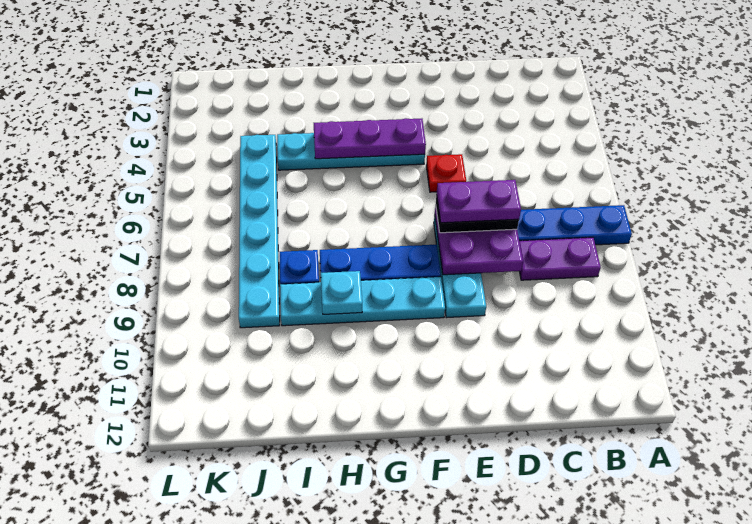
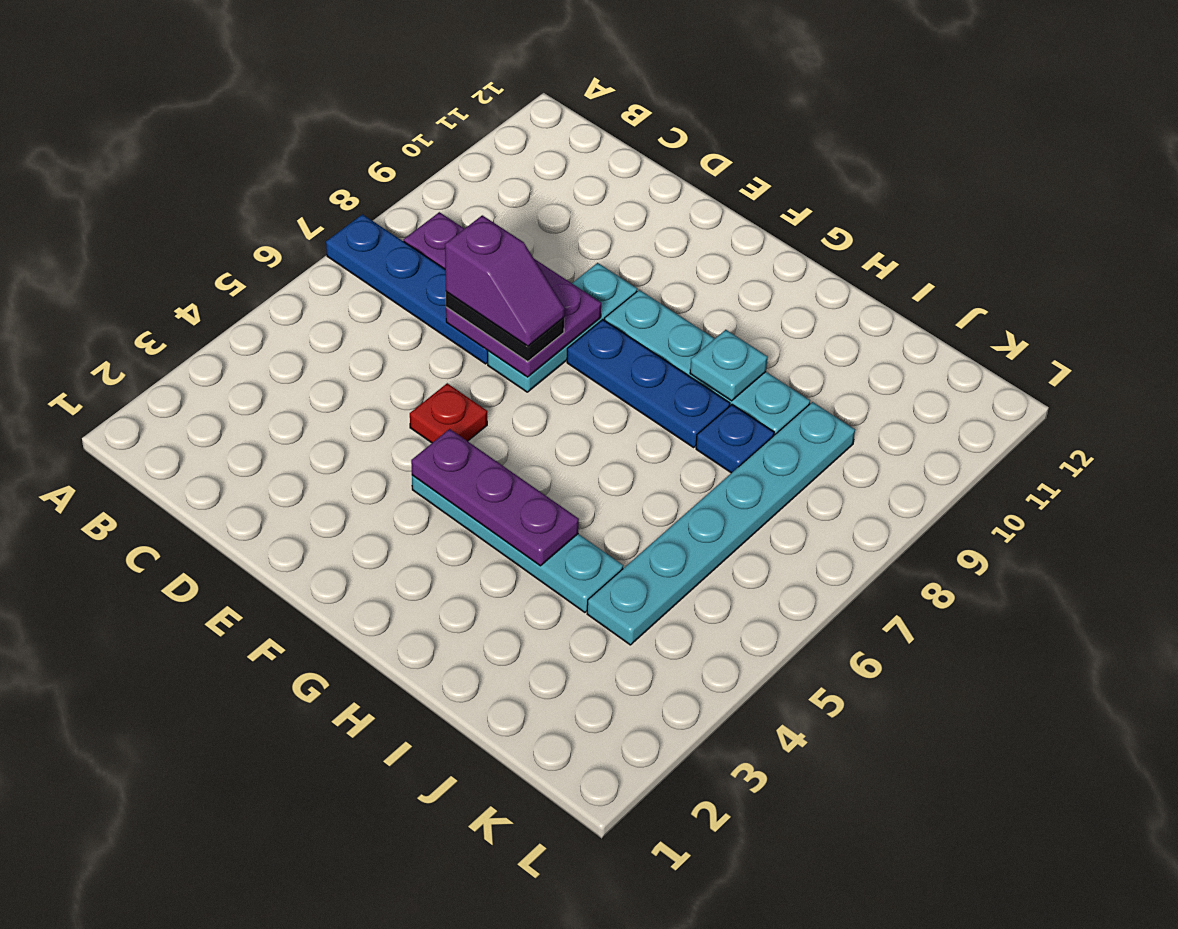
purple plate D7:E7 level 4 -> purple slope D7:E7 level 4 top D

